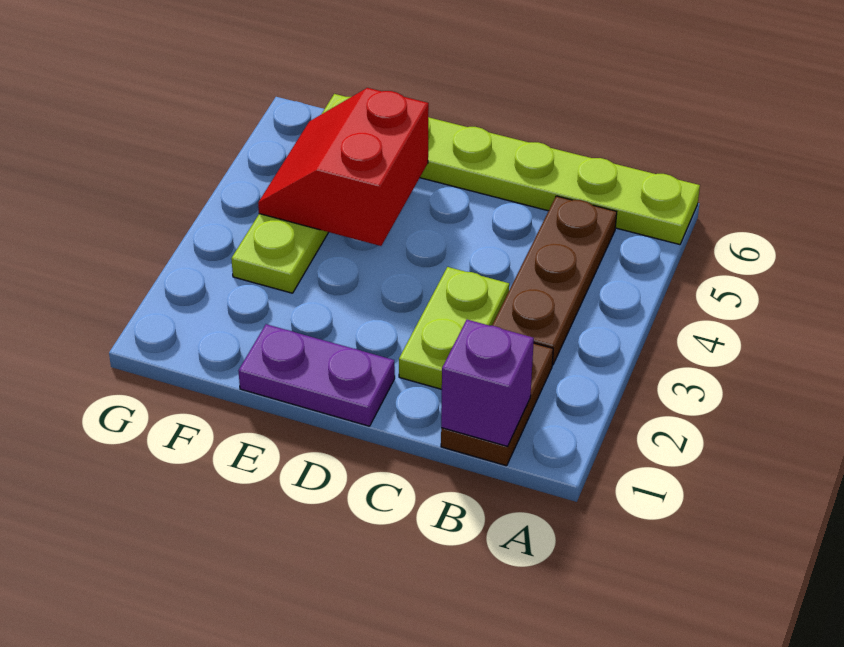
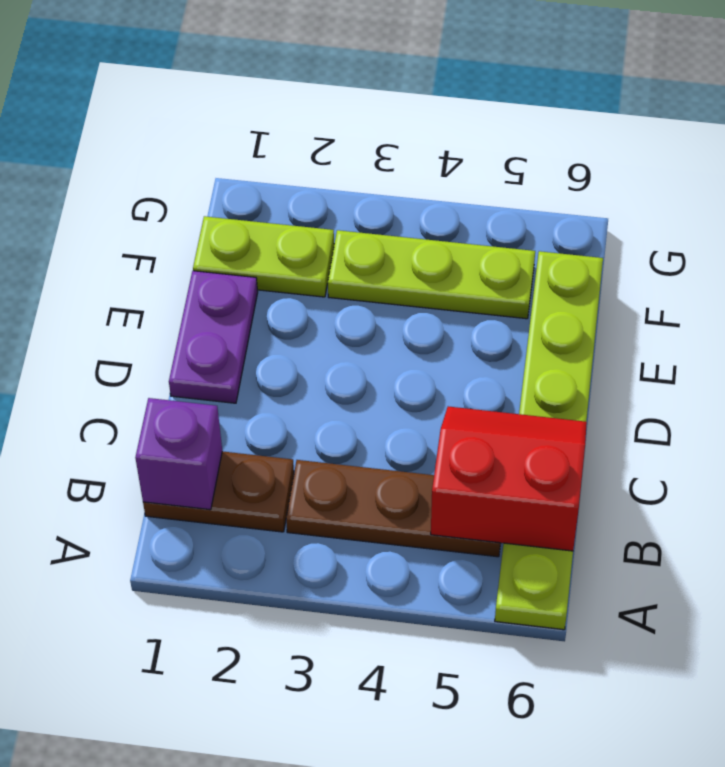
lime plate C2:C3 level 1 -> lime plate F1:F2 level 1
red slope E4:F5 level 2 top E -> red slope B5:C6 level 2 top B

